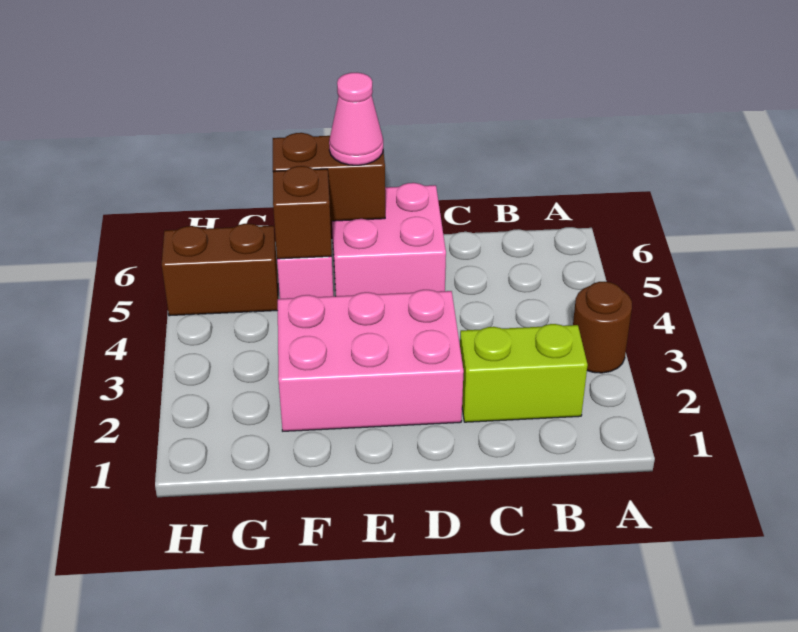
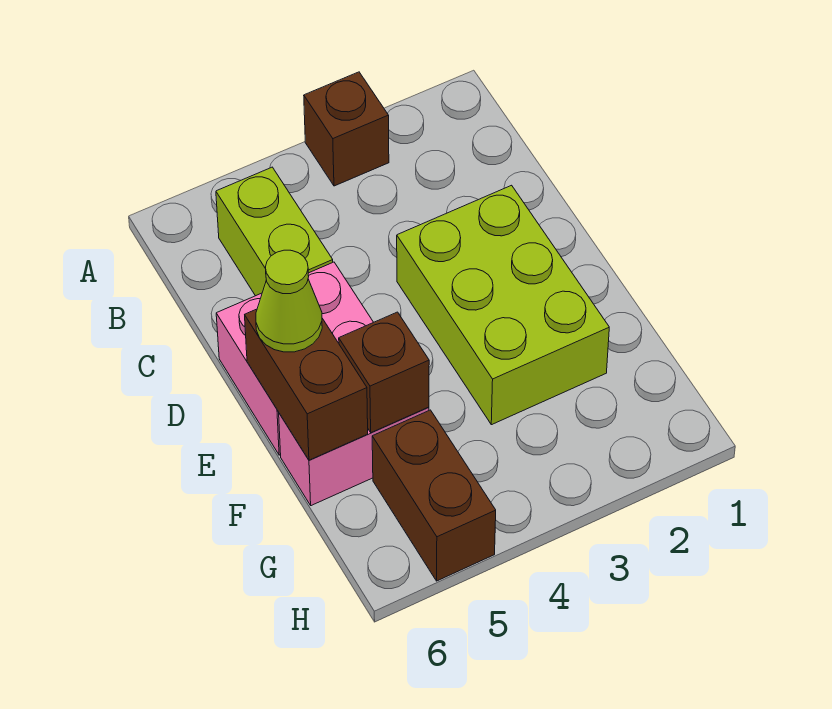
brown round brick A3 level 1 -> brown brick A3 level 1
lime brick B2:C2 level 1 -> lime brick B5:C5 level 1
pink brick D2:F3 level 1 -> lime brick D2:F3 level 1
pink cone E6 level 3 -> lime cone E6 level 3

